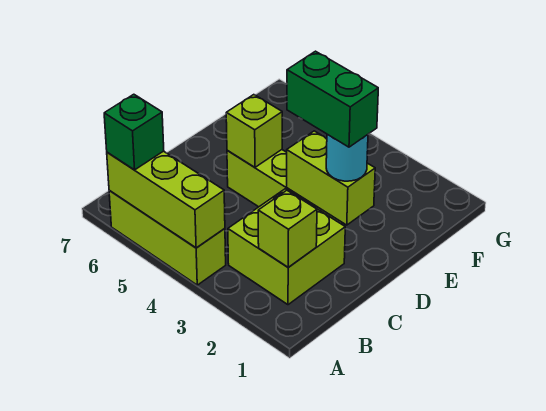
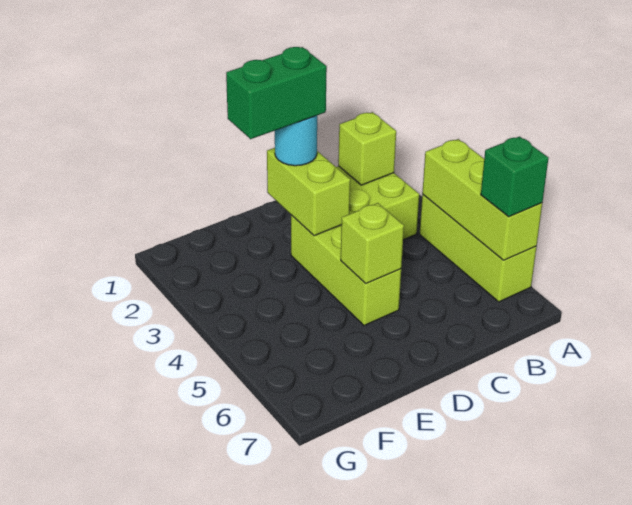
green brick D2:D3 level 4 -> green brick D2:E2 level 4

